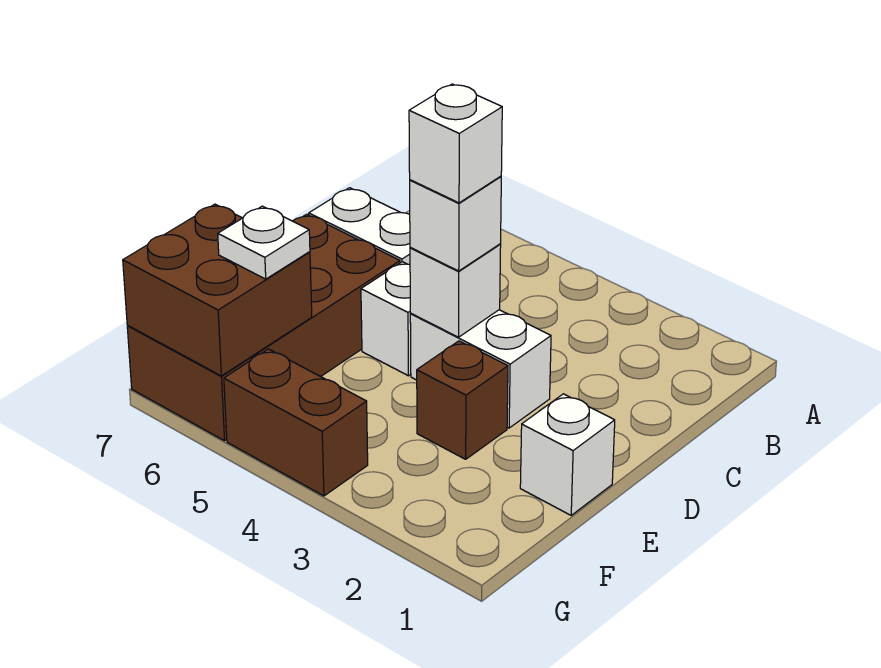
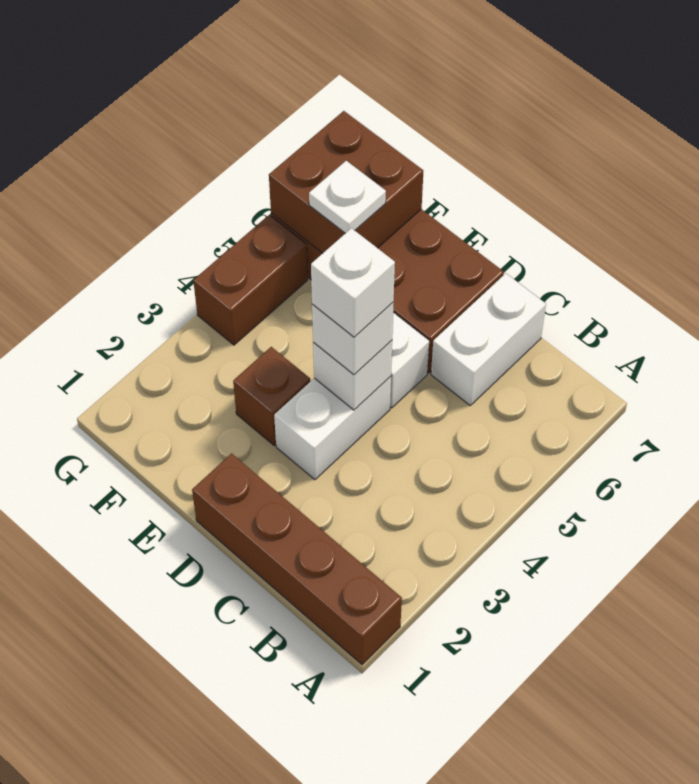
none -> brown brick A1:D1 level 1
white brick E1 level 1 -> none

